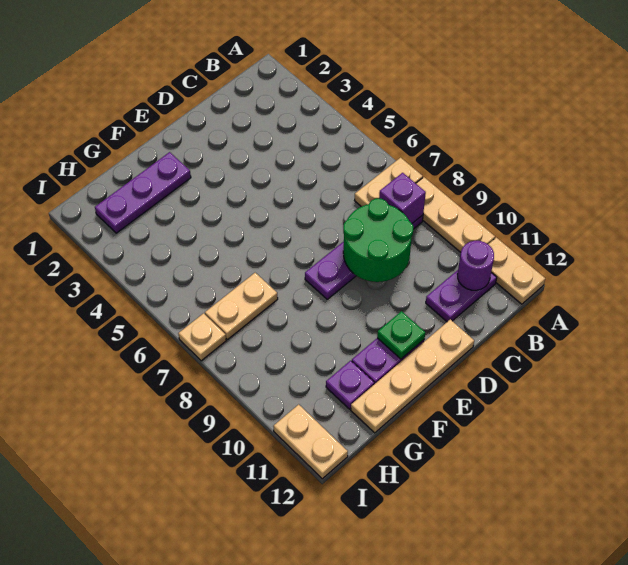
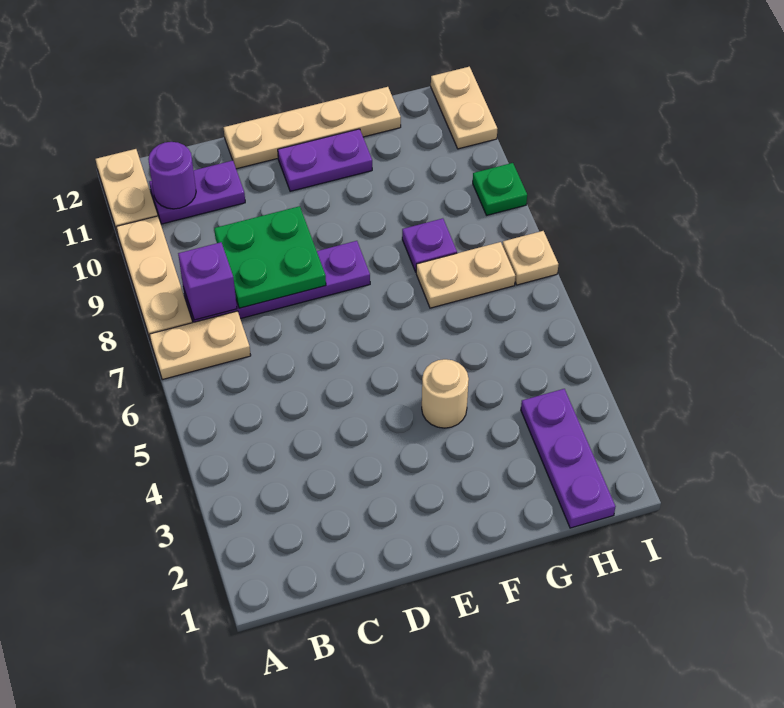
green round brick C8:D9 level 2 -> green plate C8:D9 level 2
green plate E11 level 2 -> green plate I9 level 1
purple plate F2:H2 level 1 -> purple plate H1:H3 level 1
none -> tan round brick F4 level 1
purple plate G11 level 1 -> purple plate G8 level 1

